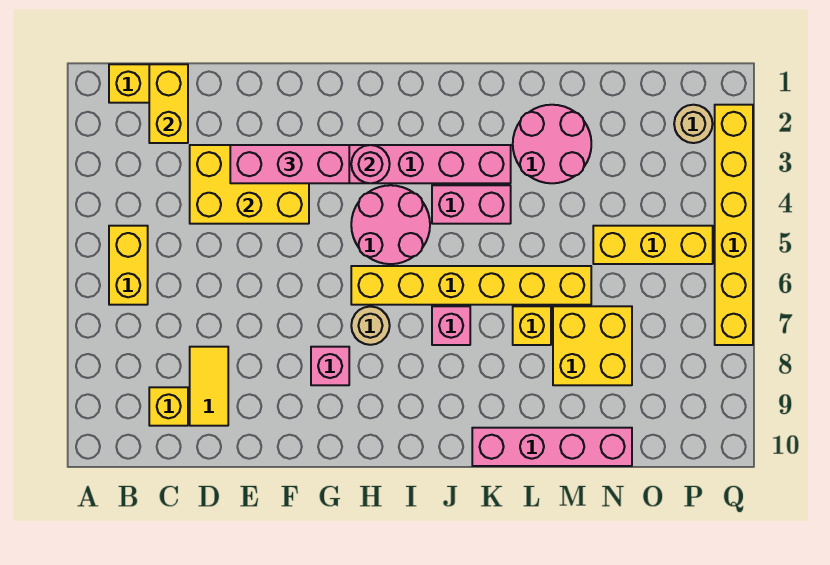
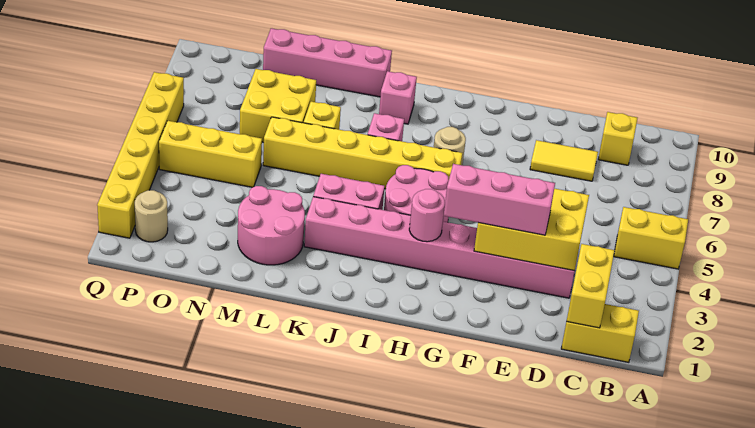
yellow brick B5:B6 level 1 -> yellow brick A5:B5 level 1
yellow tile D8:D9 level 1 -> yellow tile D8:E8 level 1
pink brick G8 level 1 -> pink brick J9 level 1

